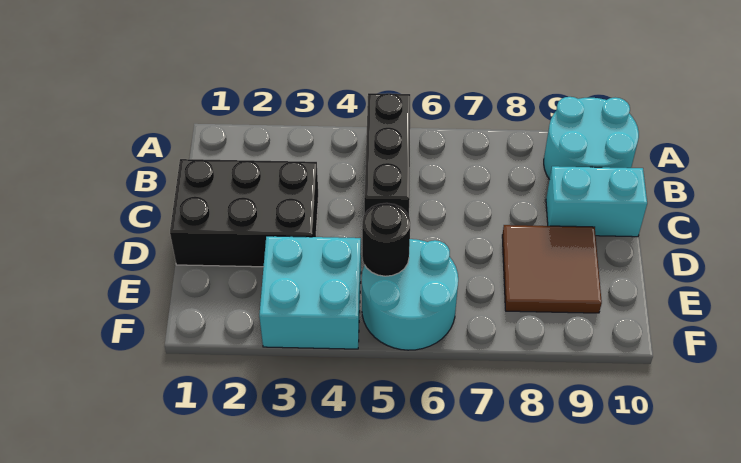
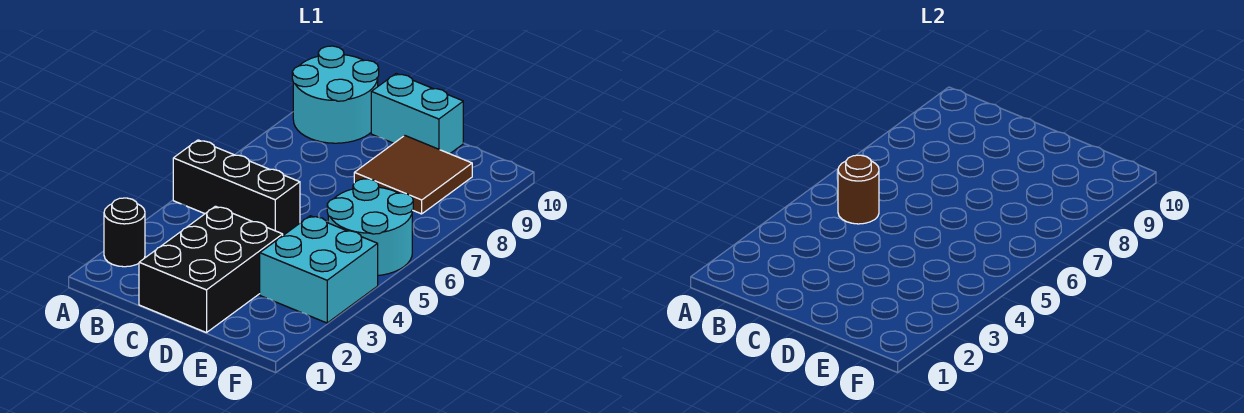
none -> brown round brick B5 level 2
cyan brick C9:C10 level 1 -> cyan brick C10:D10 level 1
black round brick E5 level 2 -> black round brick A2 level 1

